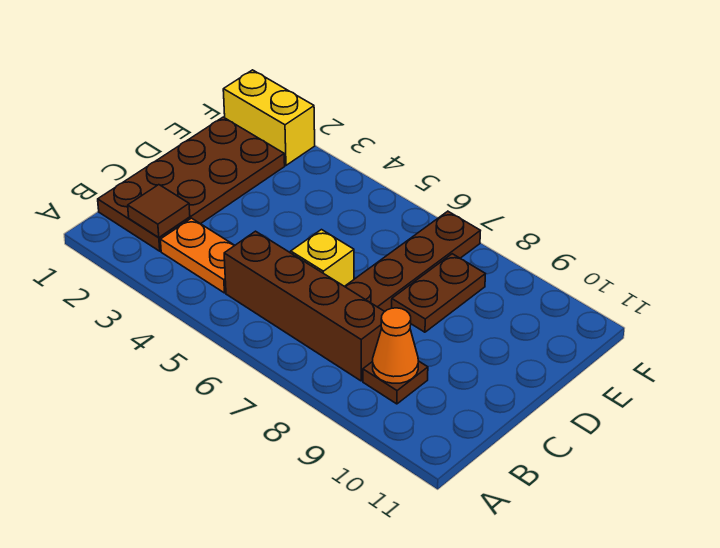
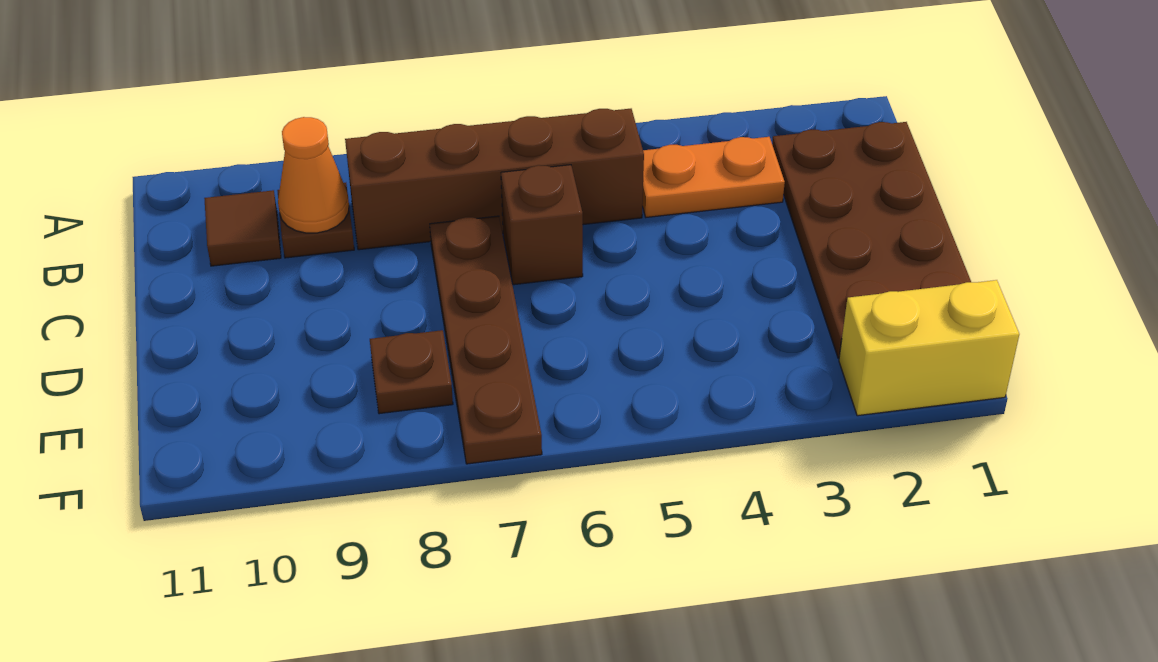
brown tile B2 level 2 -> brown tile B10 level 1
yellow brick C6 level 1 -> brown brick C6 level 1
brown plate D8:E8 level 1 -> brown plate E8 level 1

